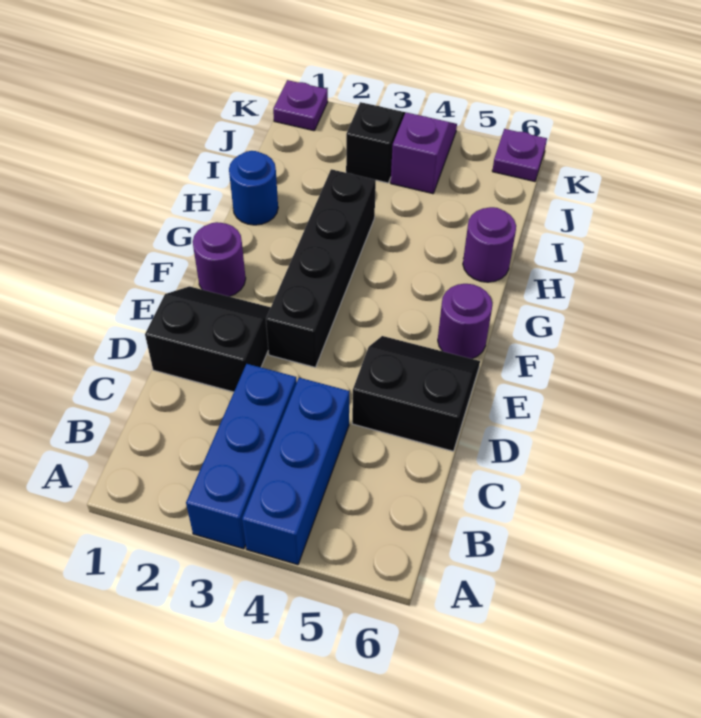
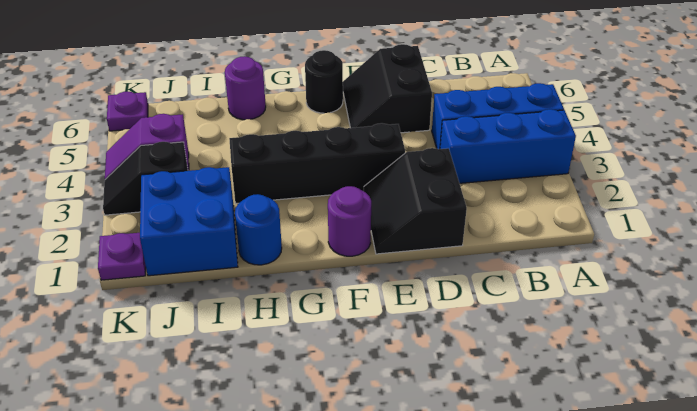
purple round brick F6 level 1 -> black round brick F6 level 1
none -> blue brick I1:J2 level 1

